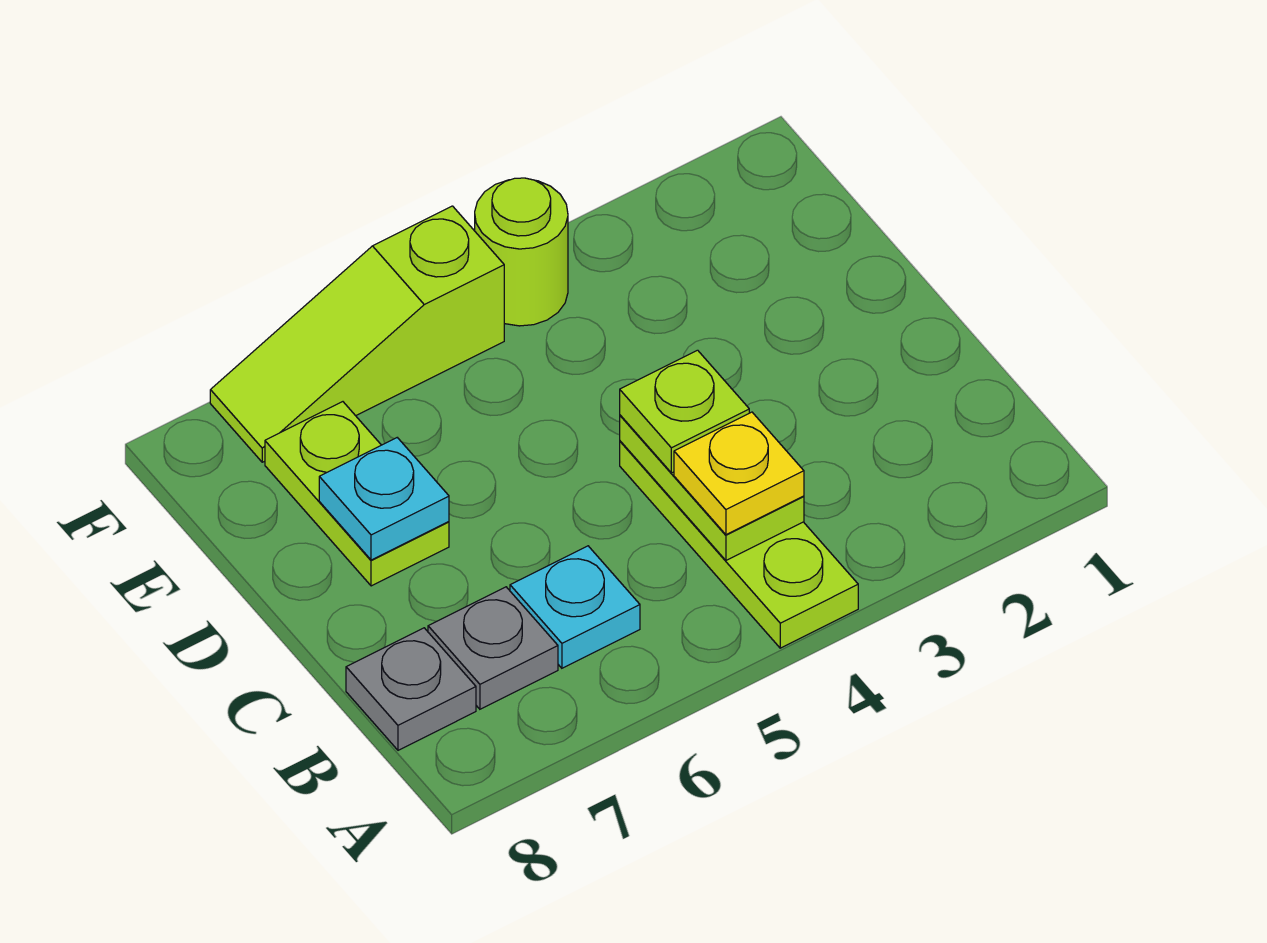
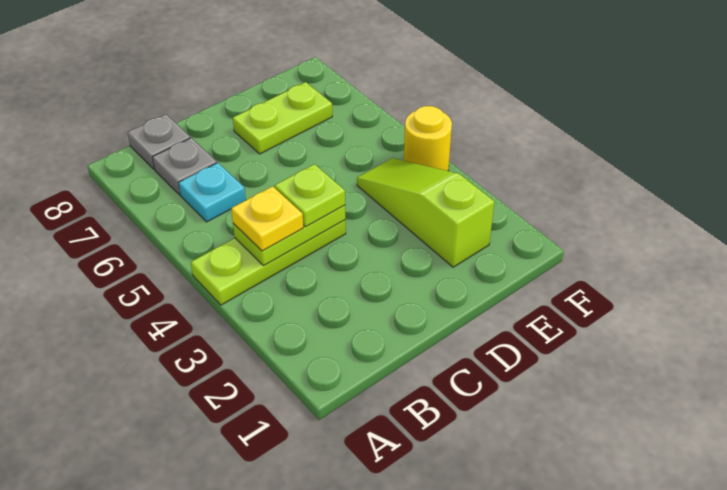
cyan plate D7 level 2 -> none
lime round brick F4 level 1 -> yellow round brick F4 level 1
lime slope F5:F7 level 1 top 5 -> lime slope E2:E4 level 1 top 2

